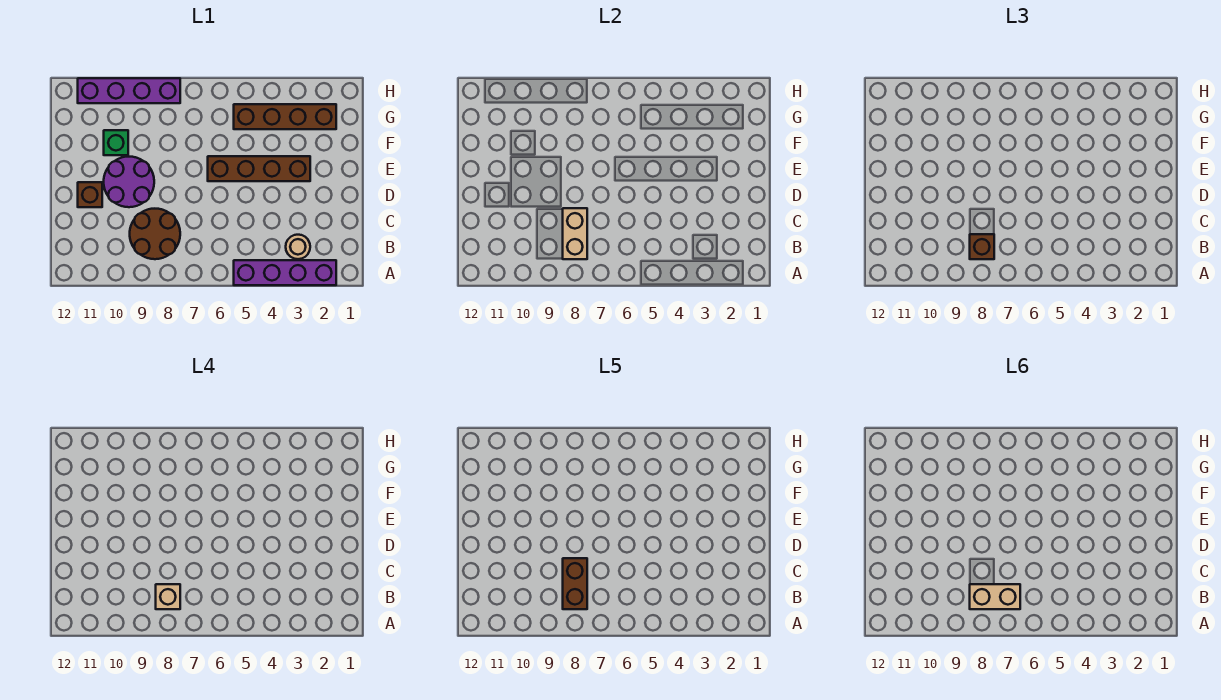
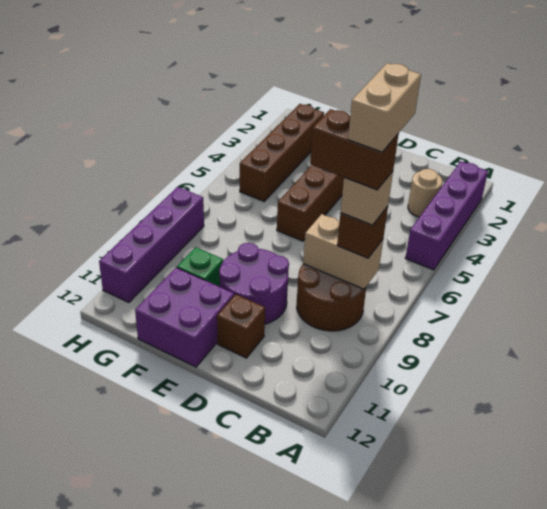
none -> purple brick E11:F12 level 1

